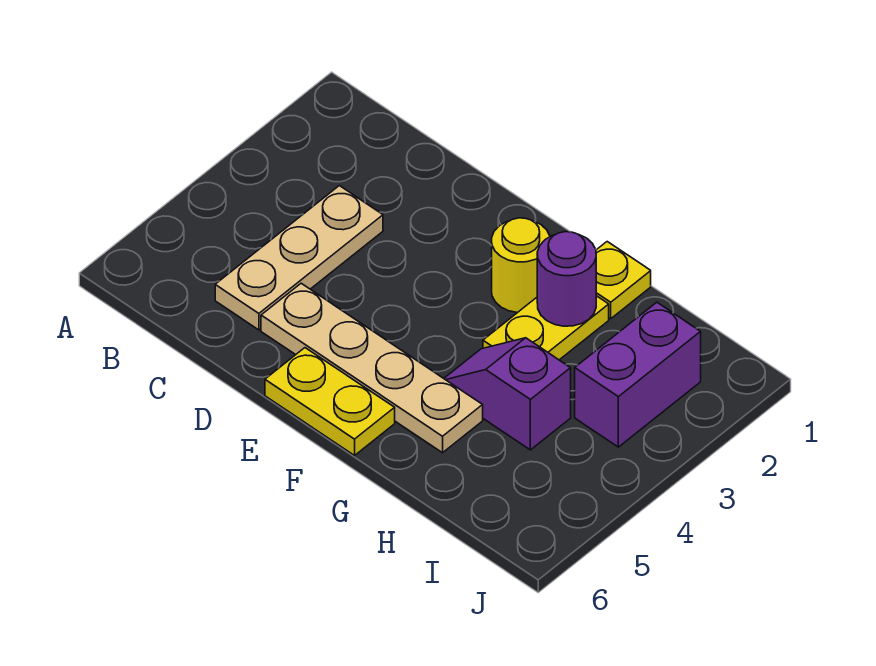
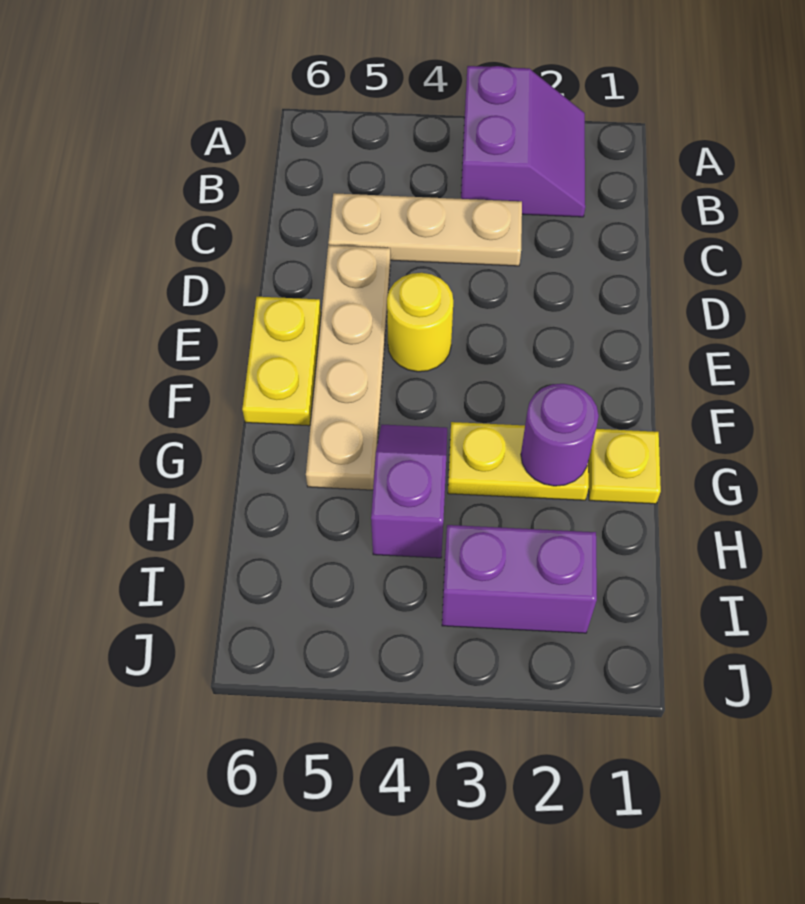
none -> purple slope A2:B3 level 1 top 3
yellow round brick F2 level 1 -> yellow round brick E4 level 1

